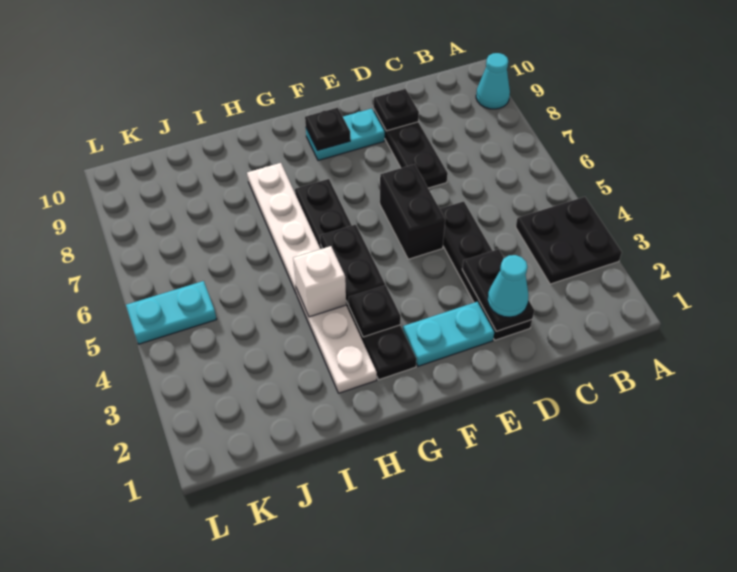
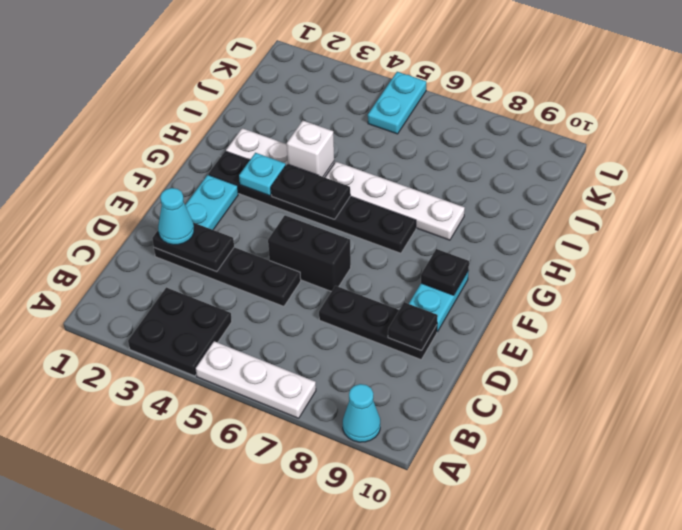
none -> white plate A5:A7 level 1
black plate G3 level 2 -> cyan plate G3 level 2

